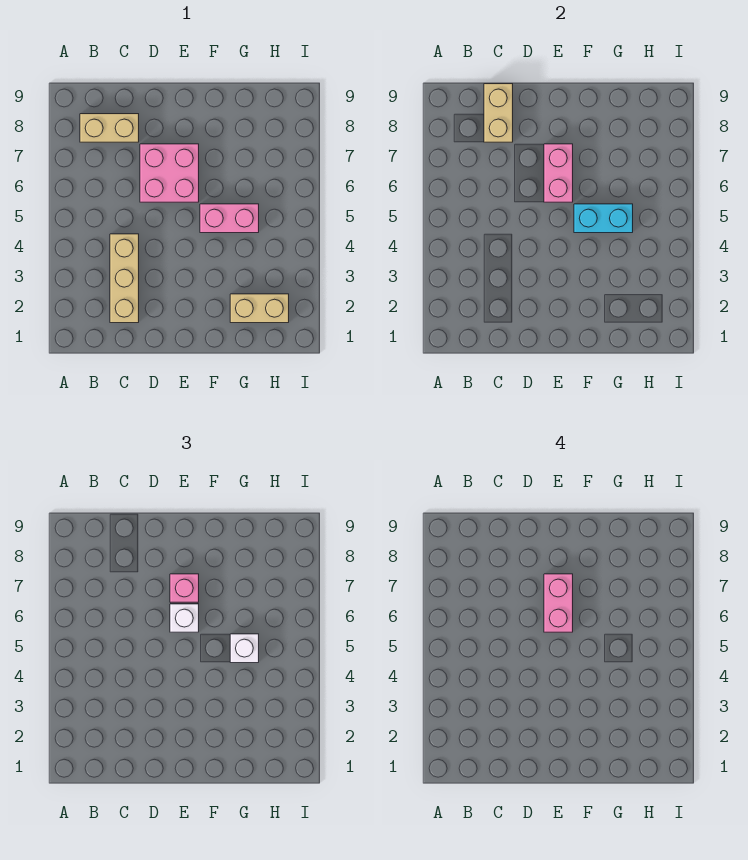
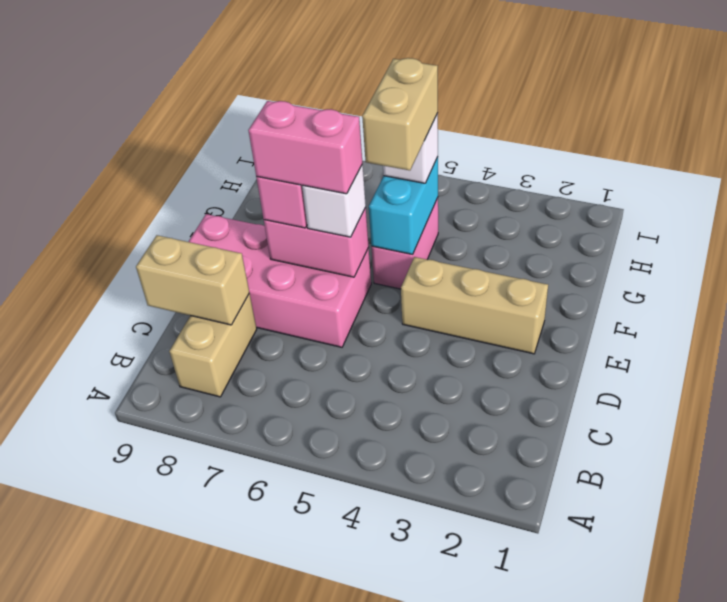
tan brick C2:C4 level 1 -> tan brick E2:E4 level 1
pink brick D6:E7 level 1 -> pink brick D6:E9 level 1
tan brick G2:H2 level 1 -> tan brick F5:G5 level 4

